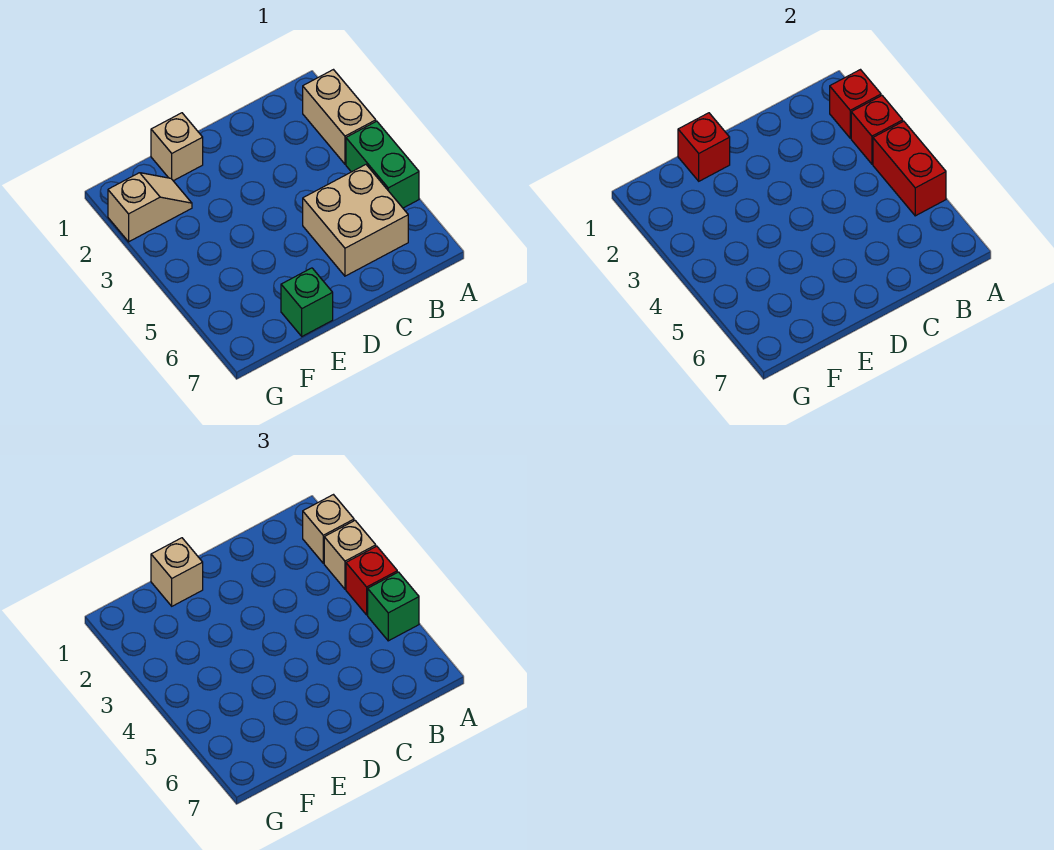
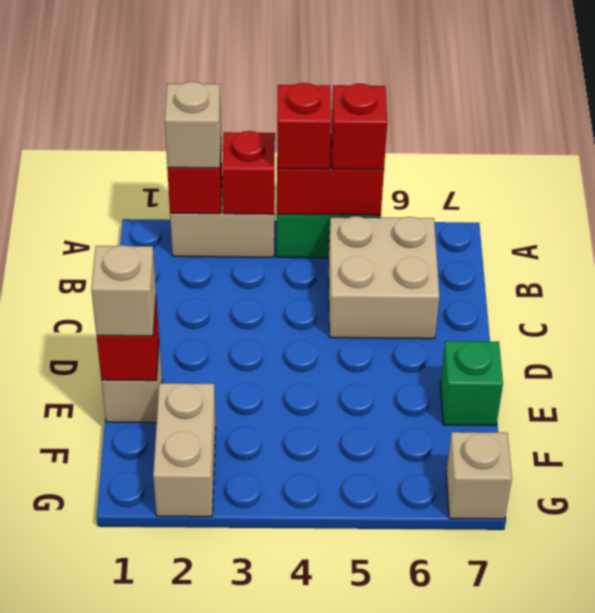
tan brick A3 level 3 -> tan brick G7 level 1
green brick A5 level 3 -> red brick A5 level 3
tan slope F2:G2 level 1 top G -> tan brick F2:G2 level 1

